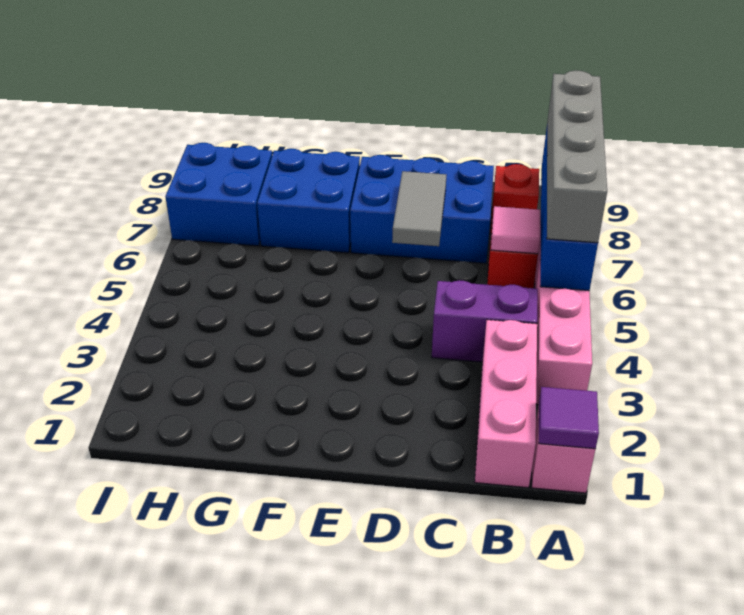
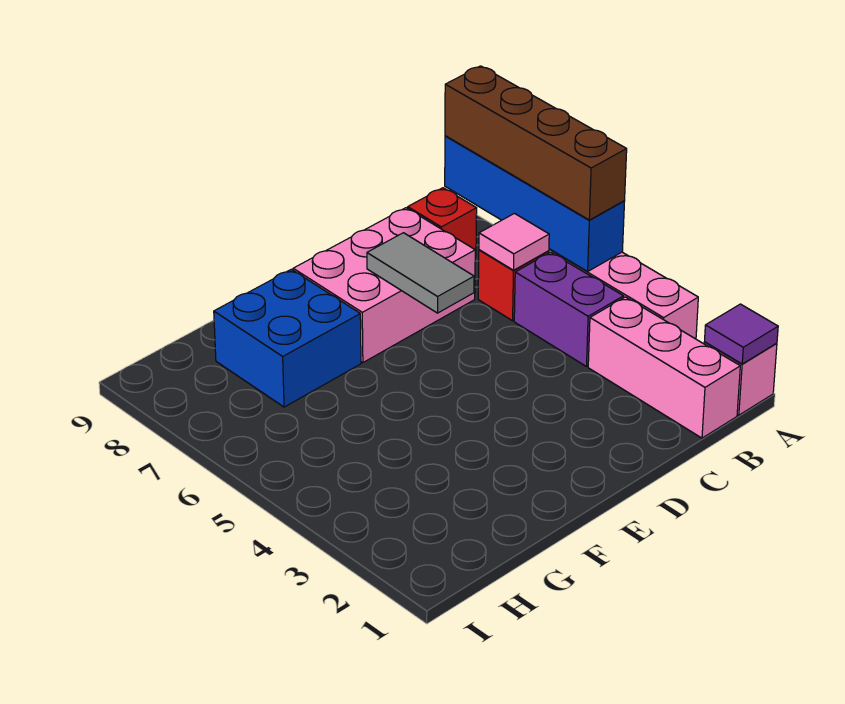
grey brick A5:A8 level 3 -> brown brick A5:A8 level 3
purple brick B4:C4 level 1 -> purple brick B4:B5 level 1
blue brick C7:E8 level 1 -> pink brick C7:E8 level 1
blue brick H7:I8 level 1 -> none

